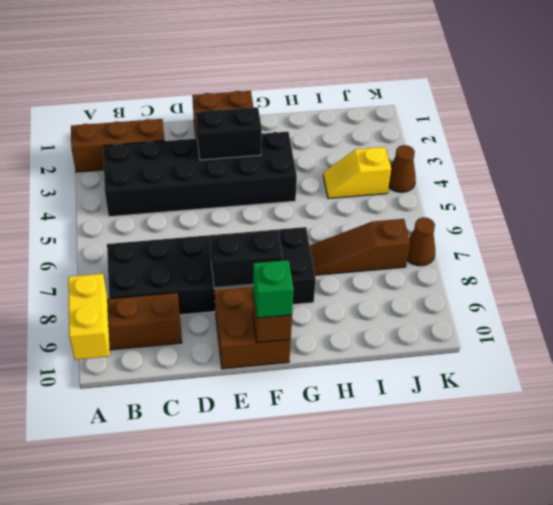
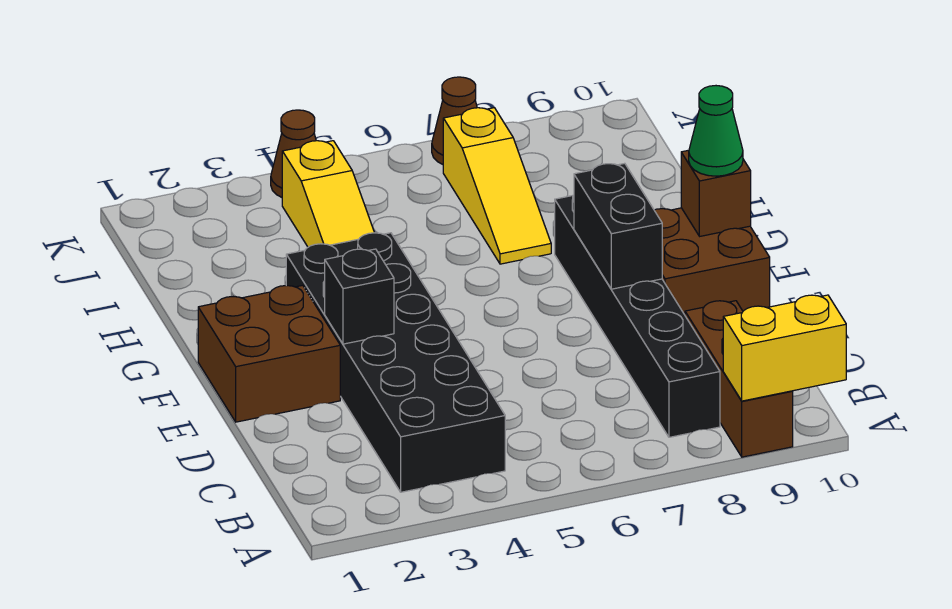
brown brick A2:C2 level 1 -> none
black brick B7:G8 level 1 -> black brick B8:G8 level 1
black brick E3:F3 level 2 -> black brick E3 level 2
green brick F10 level 3 -> green cone F10 level 3
brown slope H7:J7 level 1 top J -> yellow slope H7:J7 level 1 top J
yellow slope I4:J4 level 1 top J -> yellow slope H4:J4 level 1 top J

